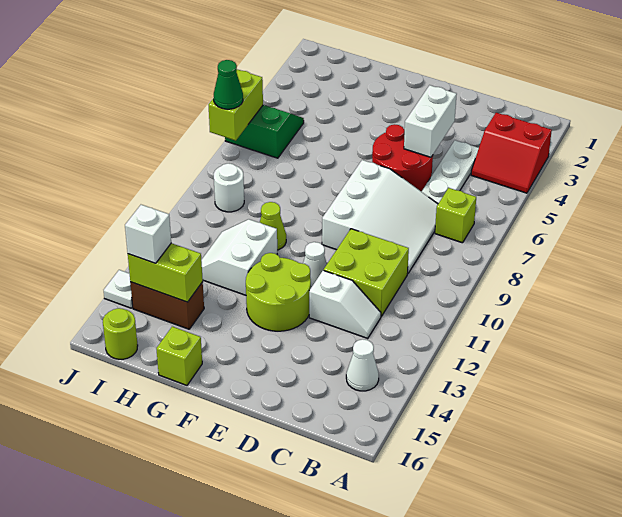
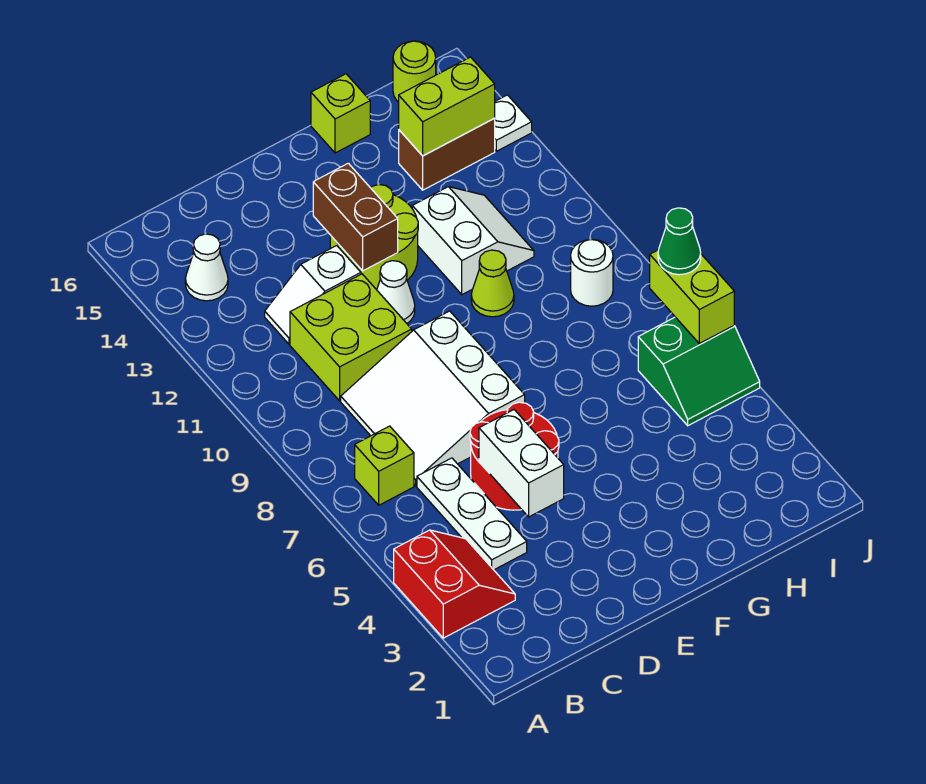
red slope A3:B4 level 1 top 3 -> red slope A3:B4 level 1 top A
none -> brown brick E12:E13 level 2
white brick I14 level 3 -> none

